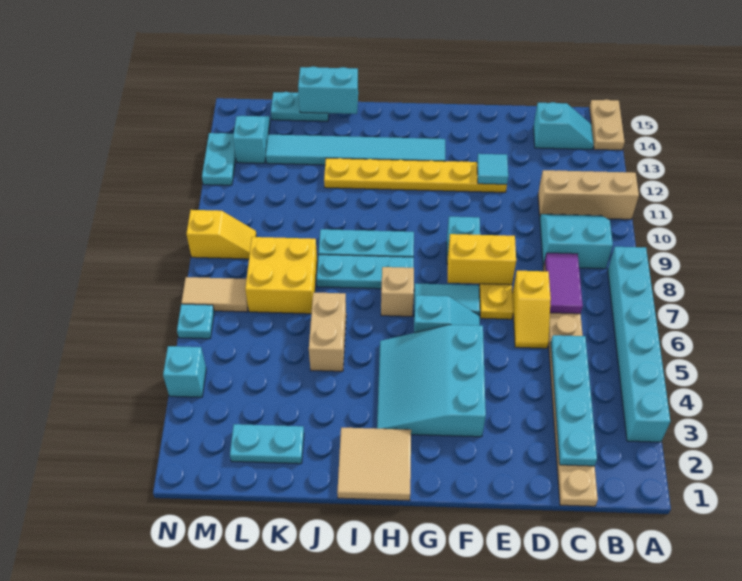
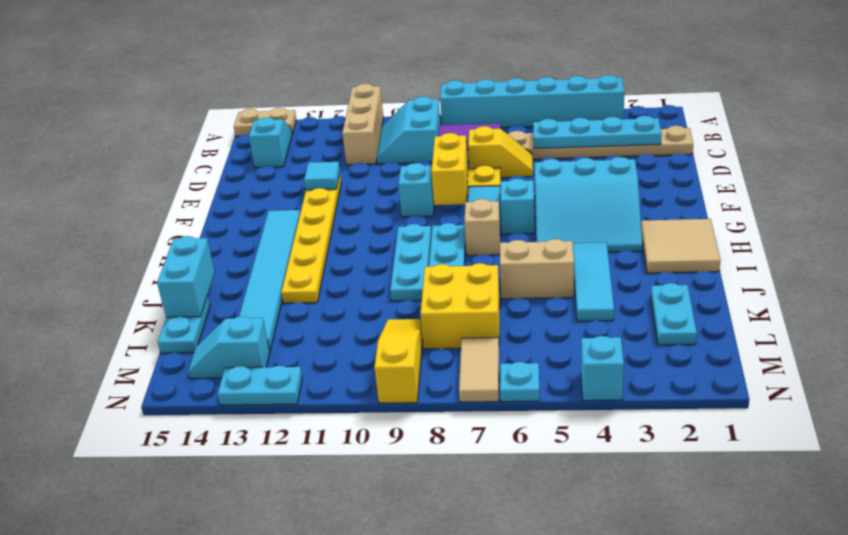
none -> cyan tile I4:K4 level 1
yellow slope M9:N9 level 1 top N -> yellow slope L9:N9 level 1 top N

